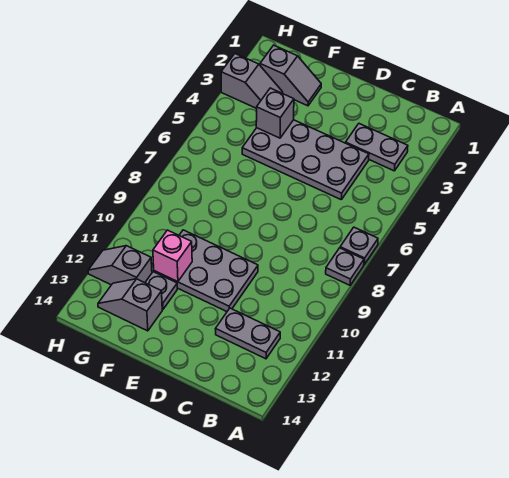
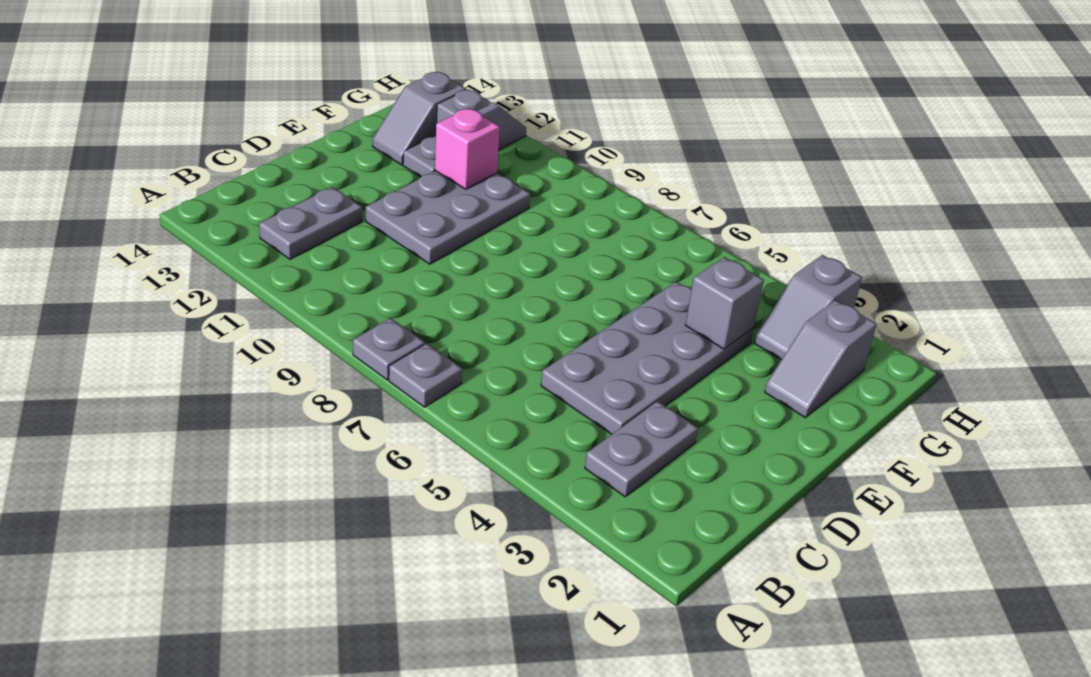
grey slope F13:G13 level 1 top F -> grey slope F13:G13 level 1 top G

